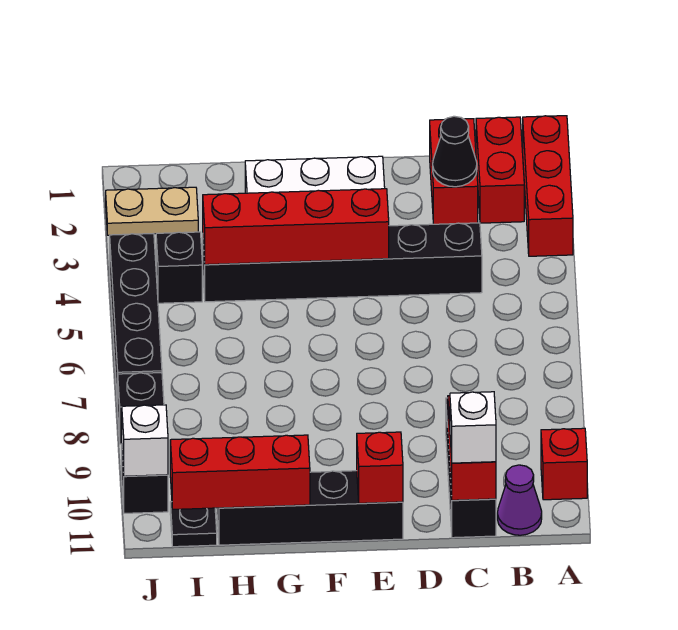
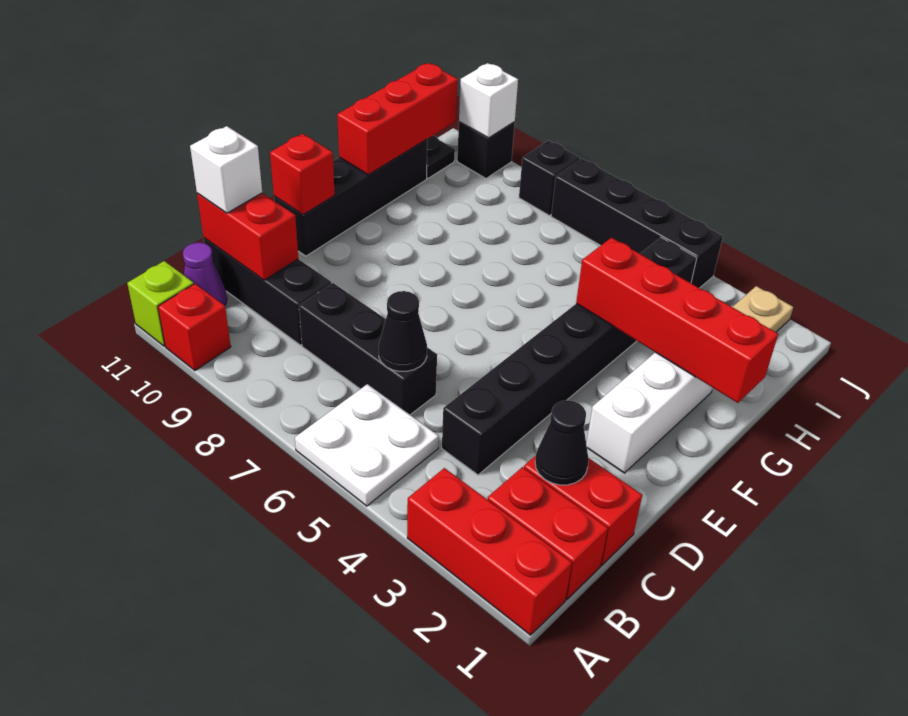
none -> white plate A5:B6 level 1
none -> lime brick A11 level 1
none -> black brick C6:C8 level 1
none -> black cone C6 level 2
red brick E4:H4 level 2 -> red brick G1:G4 level 2

